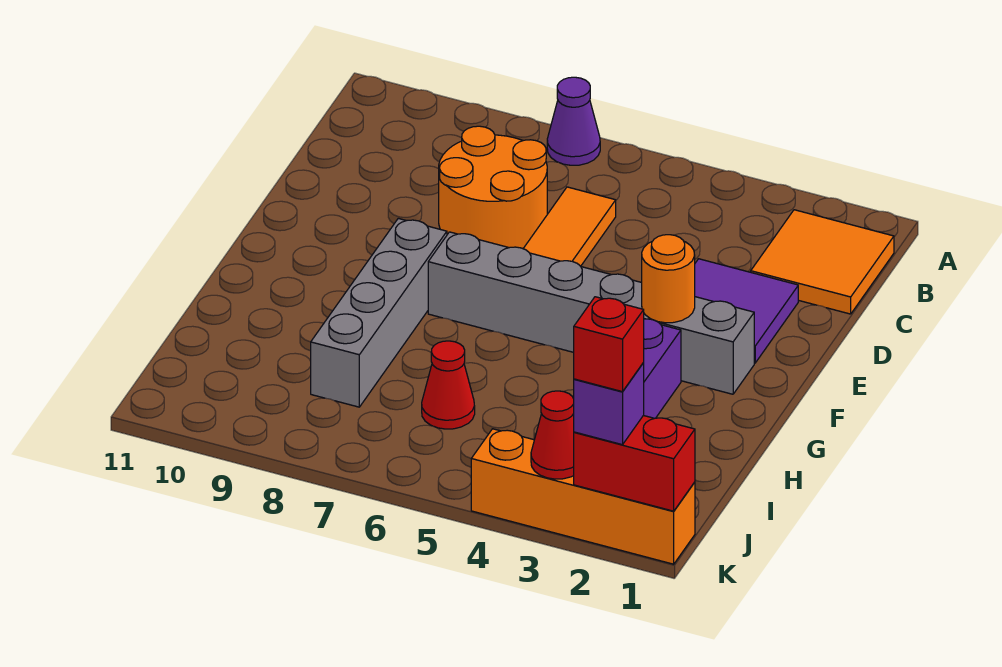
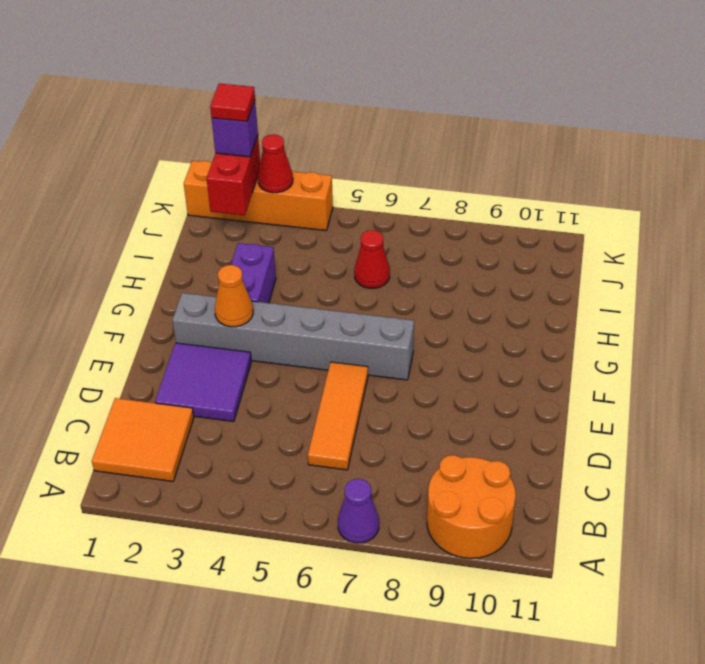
orange round brick C7:D8 level 1 -> orange round brick A9:B10 level 1
orange round brick F3 level 2 -> orange cone F3 level 2
grey brick F8:I8 level 1 -> none
red brick K1:K2 level 2 -> red brick J2:K2 level 2
red brick K2 level 4 -> red tile K2 level 4

